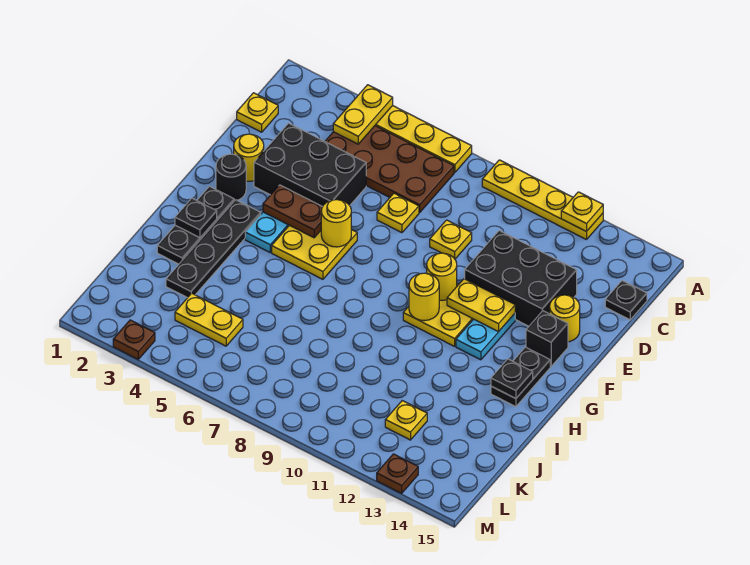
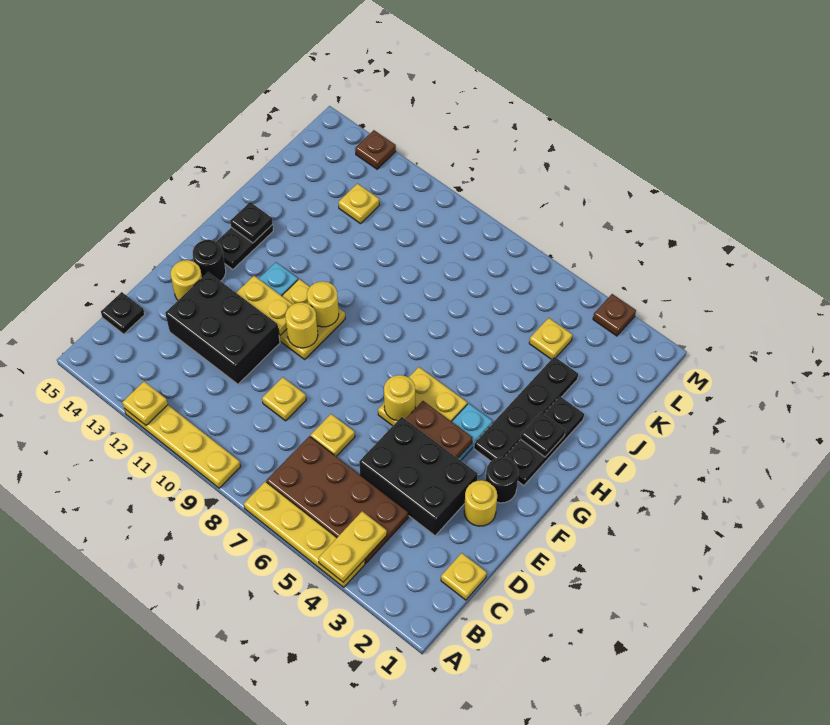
black brick F14 level 1 -> black round brick F14 level 1
yellow plate K4:K5 level 1 -> yellow plate K4 level 1

